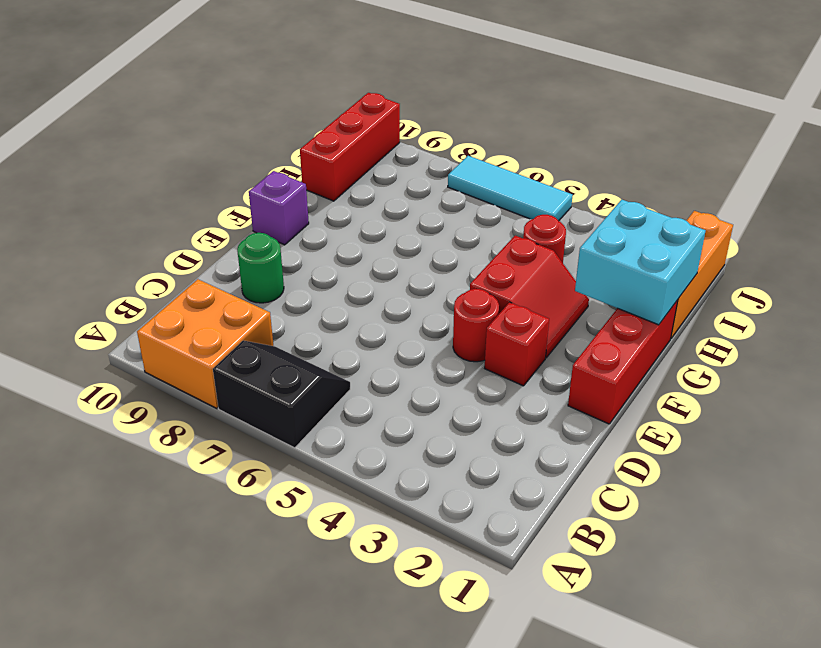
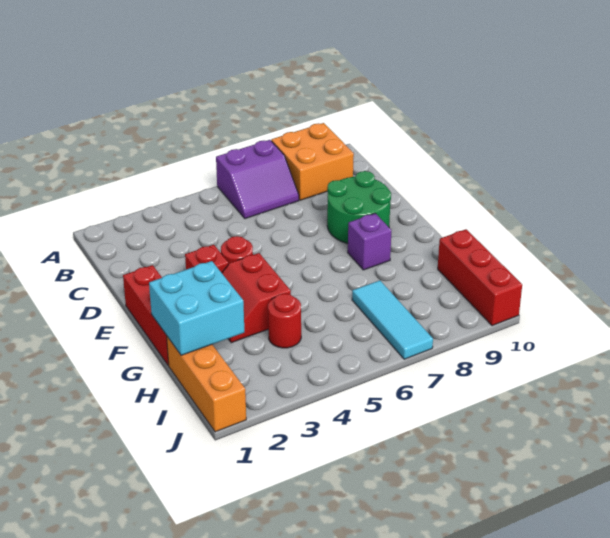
black slope A6:B7 level 1 top A -> purple slope A6:B7 level 1 top A
green round brick D9 level 1 -> green round brick D8:E9 level 1
purple brick F10 level 1 -> purple brick F8 level 1
cyan tile J5:J7 level 1 -> cyan tile H7:J7 level 1

